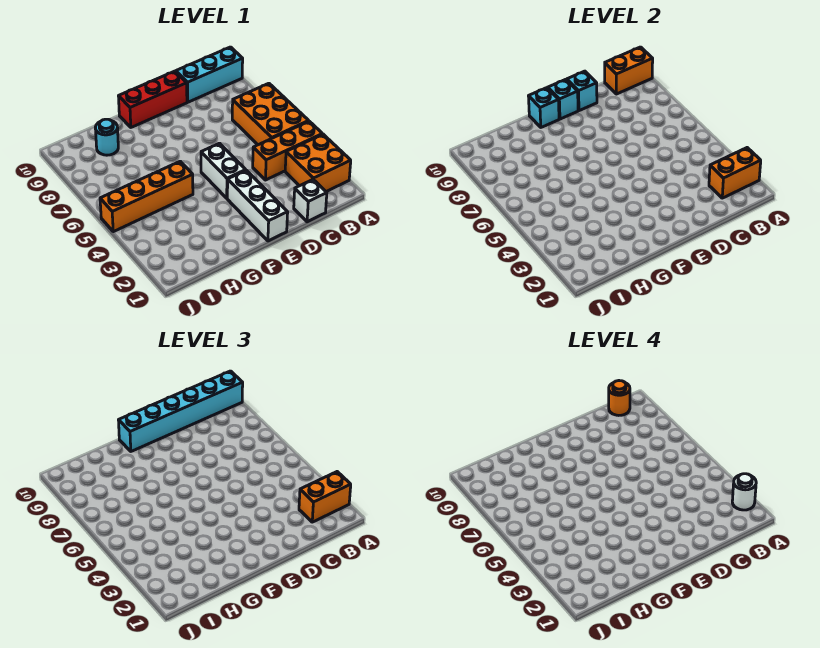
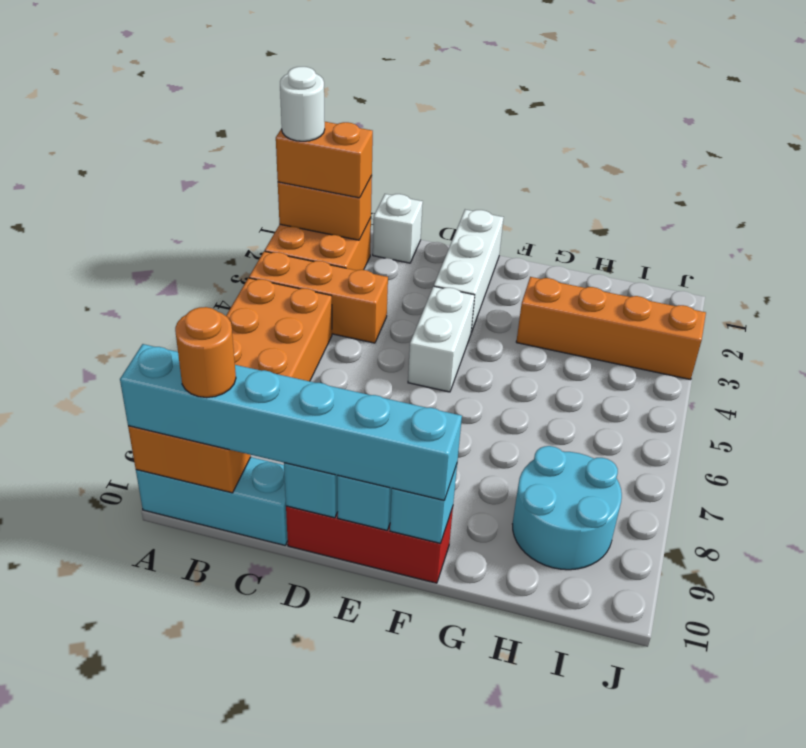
orange brick G5:J5 level 1 -> orange brick G3:J3 level 1
cyan round brick H9 level 1 -> cyan round brick H8:I9 level 1

